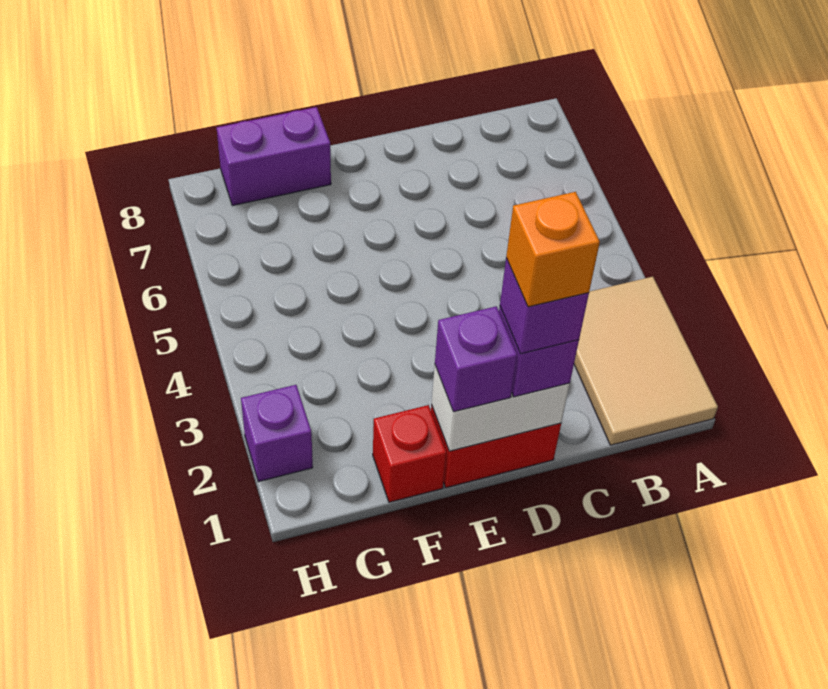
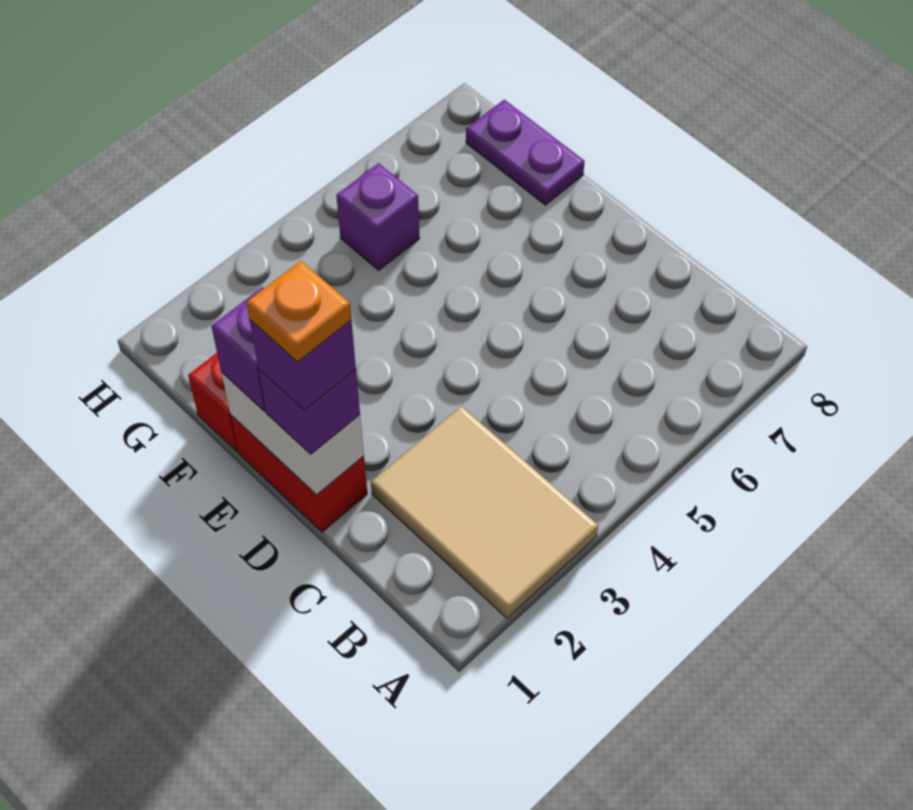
tan tile A1:B3 level 1 -> tan tile A2:C3 level 1
orange brick D1 level 5 -> orange plate D1 level 5
purple brick F8:G8 level 1 -> purple plate F8:G8 level 1
purple brick H2 level 1 -> purple brick G5 level 1

